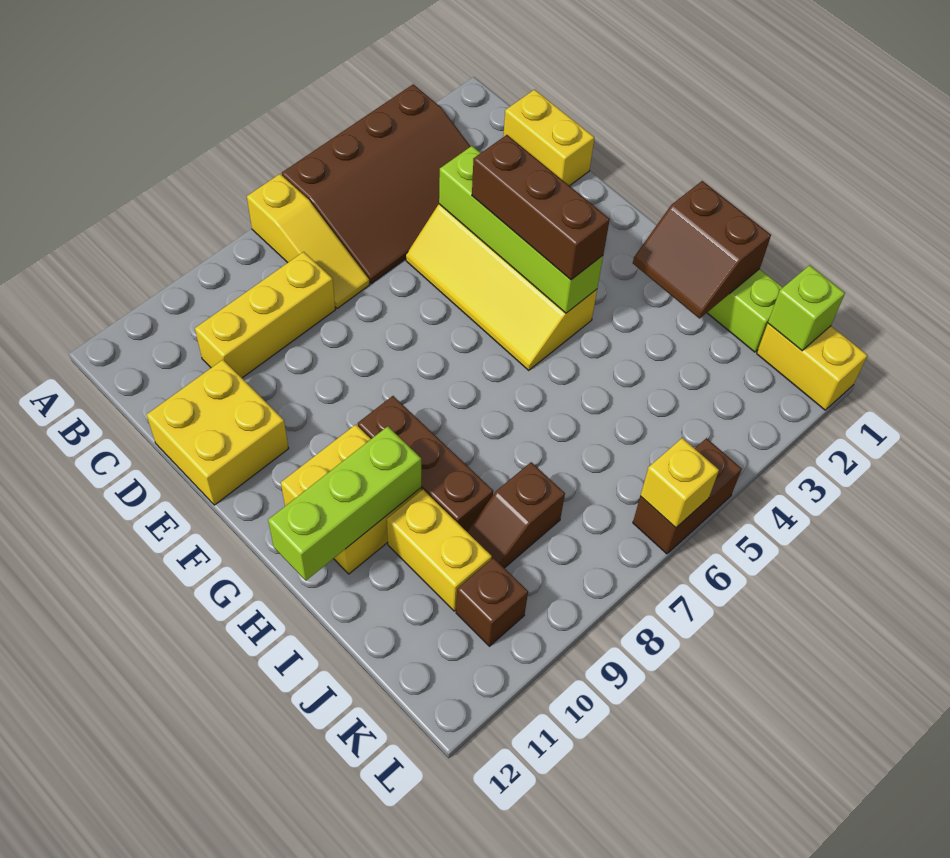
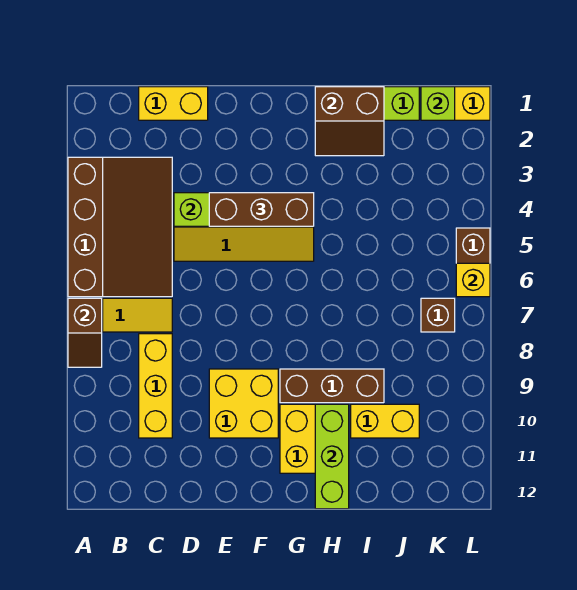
yellow brick D11:E12 level 1 -> yellow brick E9:F10 level 1
brown slope J8:J9 level 1 top 8 -> brown slope A7:A8 level 2 top 7
brown brick K10 level 1 -> brown brick K7 level 1

